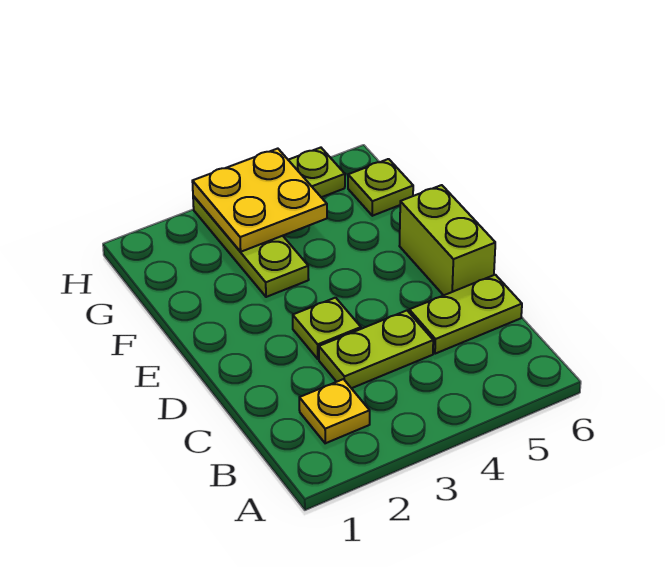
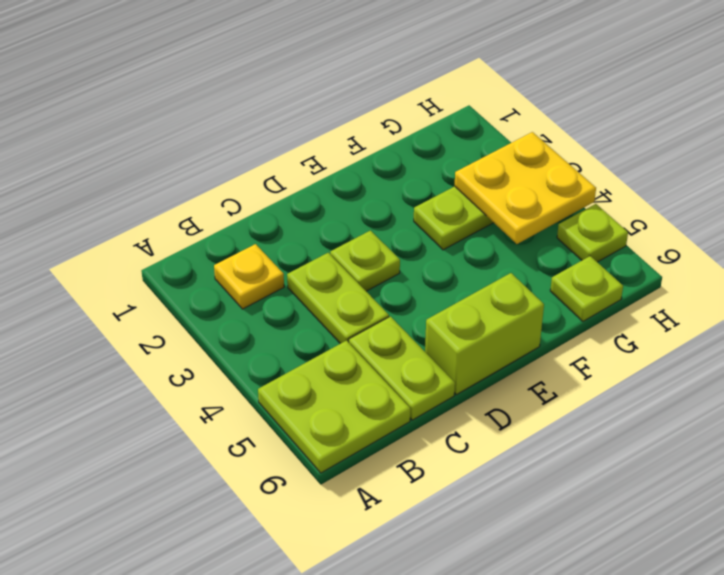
none -> lime plate A5:B6 level 1

